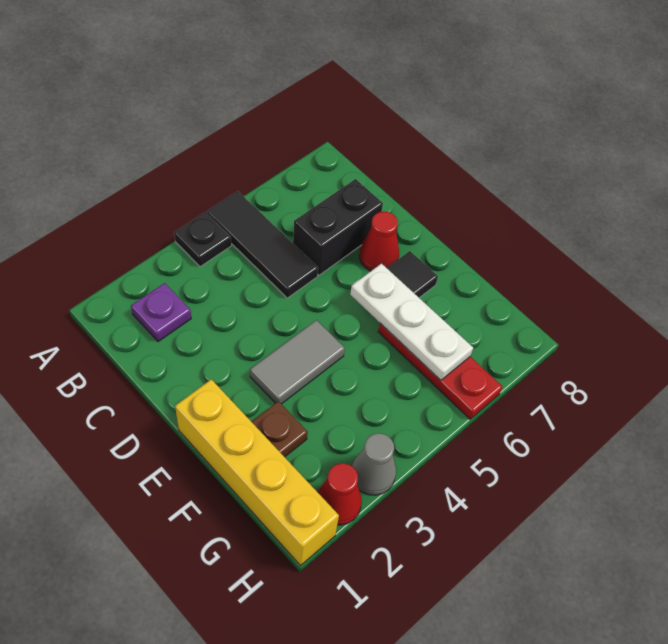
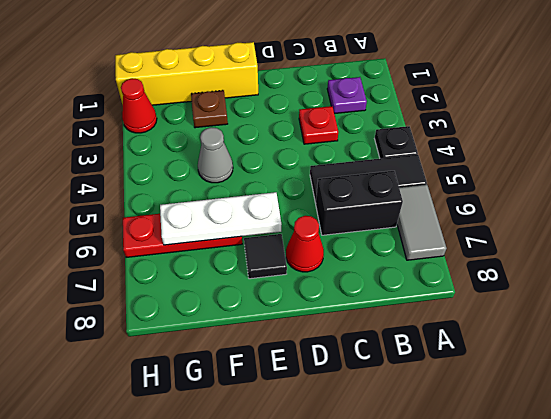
none -> red plate C3 level 1
black brick C6:C7 level 1 -> black brick B6:C6 level 1
grey tile E3:E4 level 1 -> grey tile A6:A7 level 1
grey cone H3 level 1 -> grey cone F4 level 1

